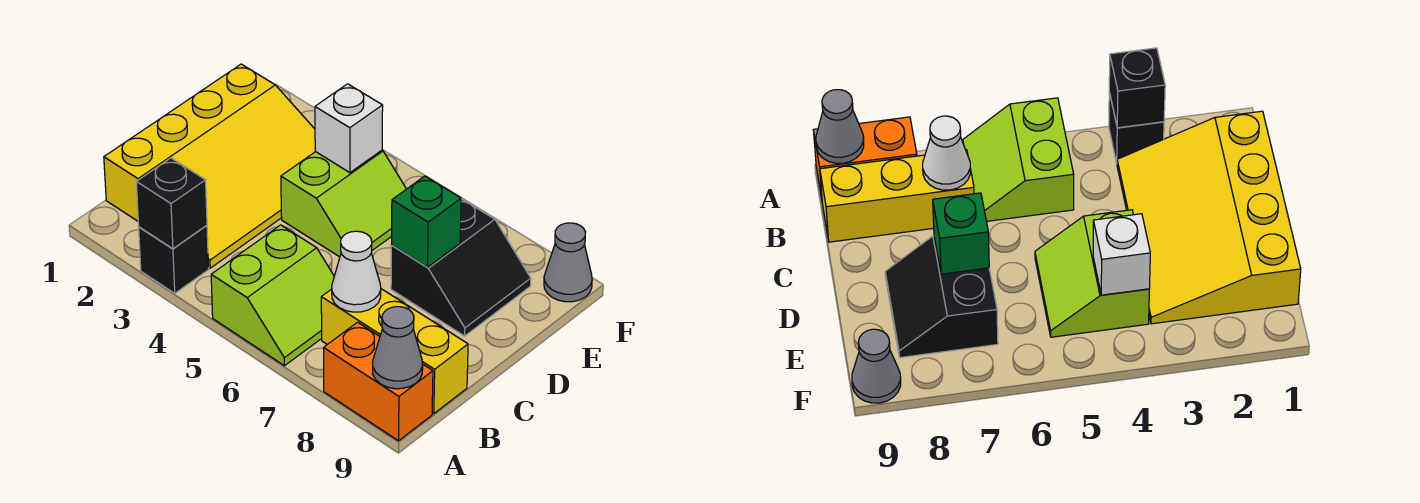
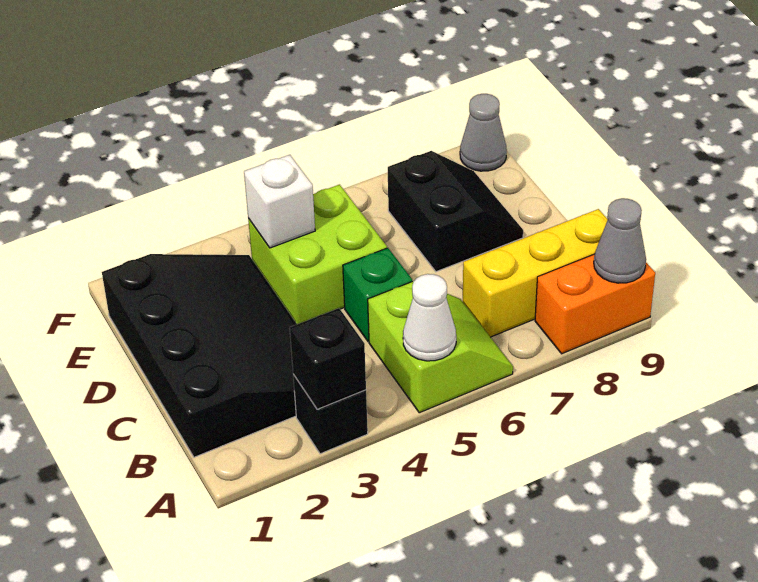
yellow slope B1:E3 level 1 top 1 -> black slope B1:E3 level 1 top 1
white cone B7 level 2 -> white cone A5 level 2
lime slope D4:E5 level 1 top 4 -> lime brick D4:E5 level 1
green brick D7 level 2 -> green brick C5 level 1

